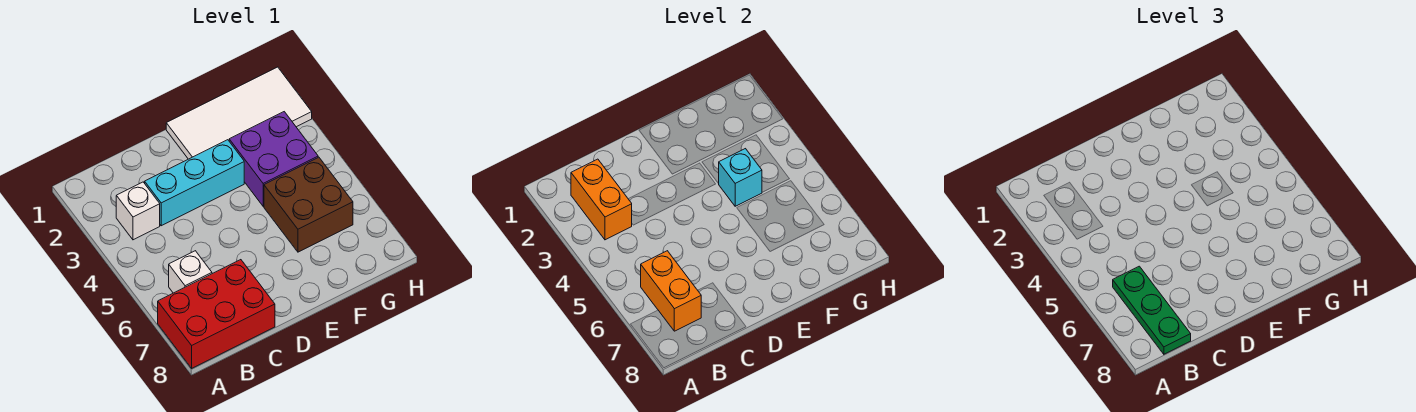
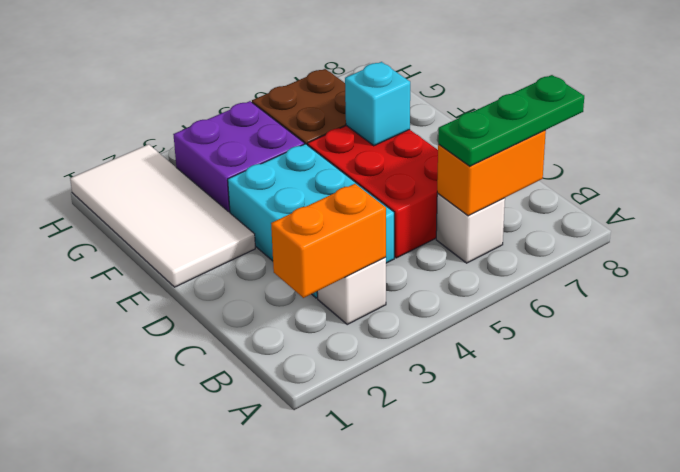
red brick A7:C8 level 1 -> red brick C5:E6 level 1
cyan brick C3:E3 level 1 -> cyan brick C3:E4 level 1
cyan brick F4 level 2 -> cyan brick E6 level 2

